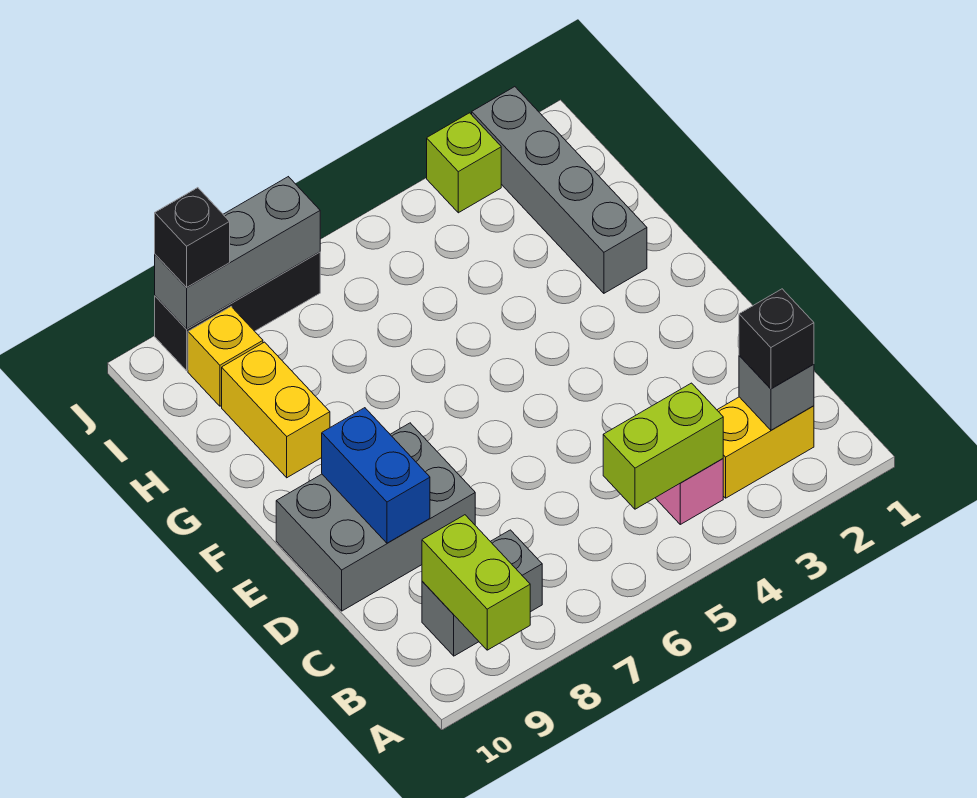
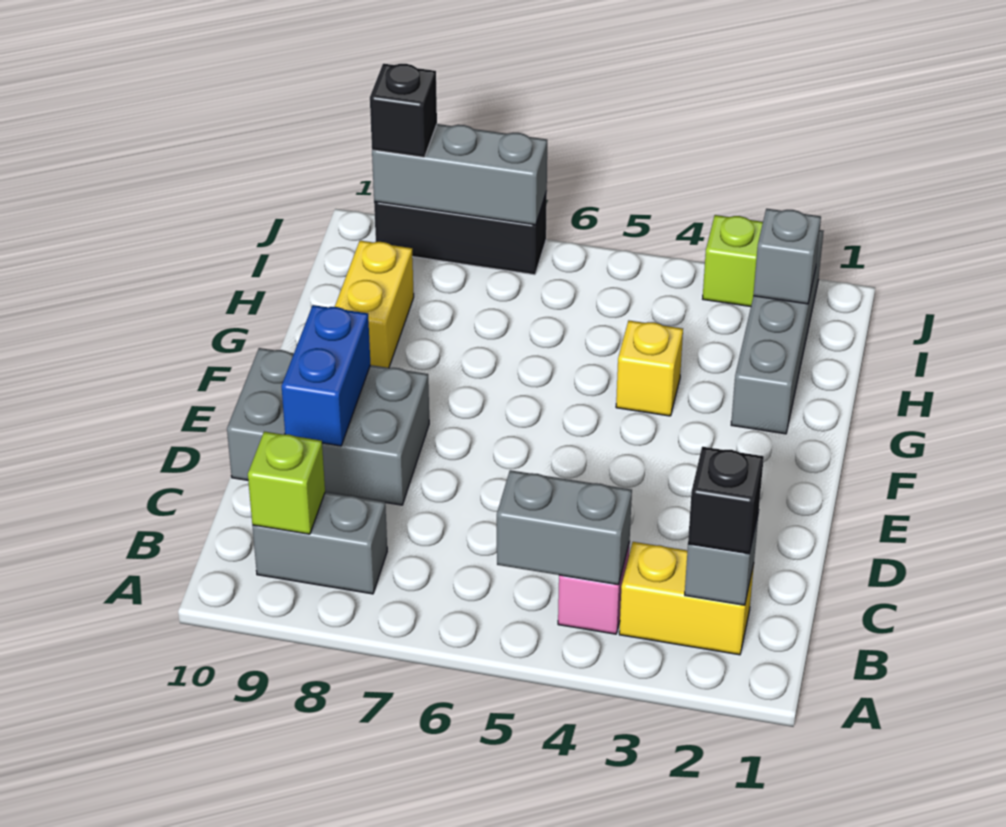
lime brick A9:B9 level 2 -> lime brick B9 level 2
lime brick B4:B5 level 2 -> grey brick B4:B5 level 2
none -> grey brick I2 level 2
yellow brick I9 level 1 -> yellow brick G4 level 1

